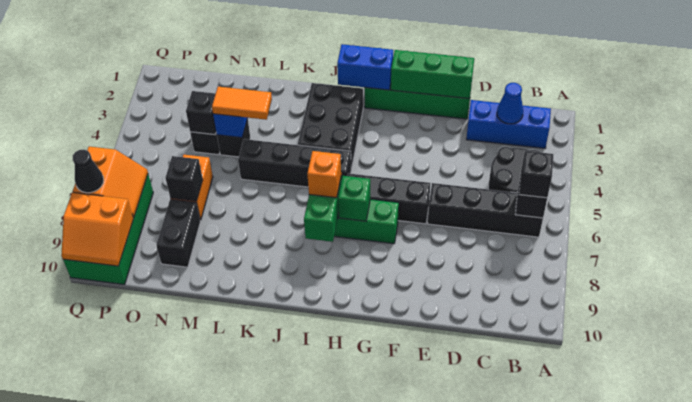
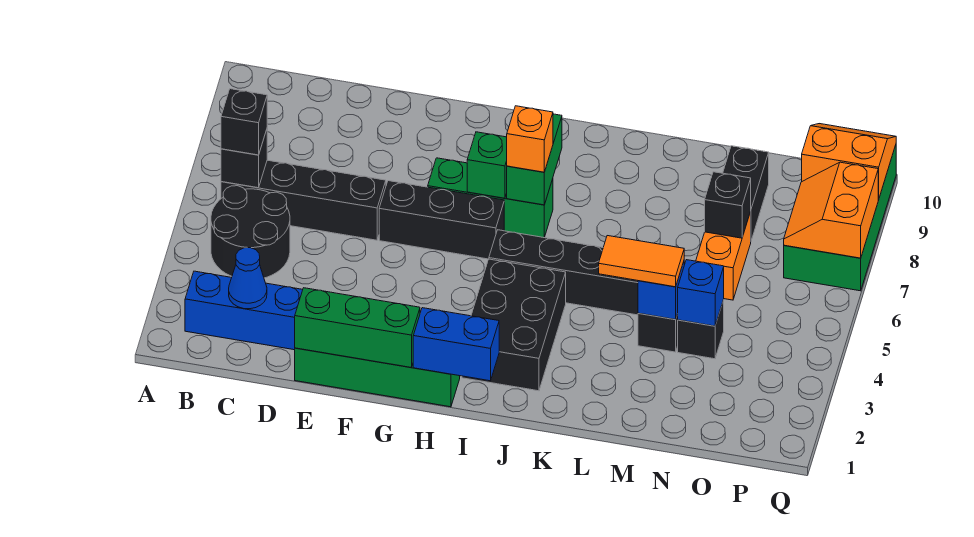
black brick N4 level 2 -> blue brick N4 level 2
black cone Q8 level 3 -> none

